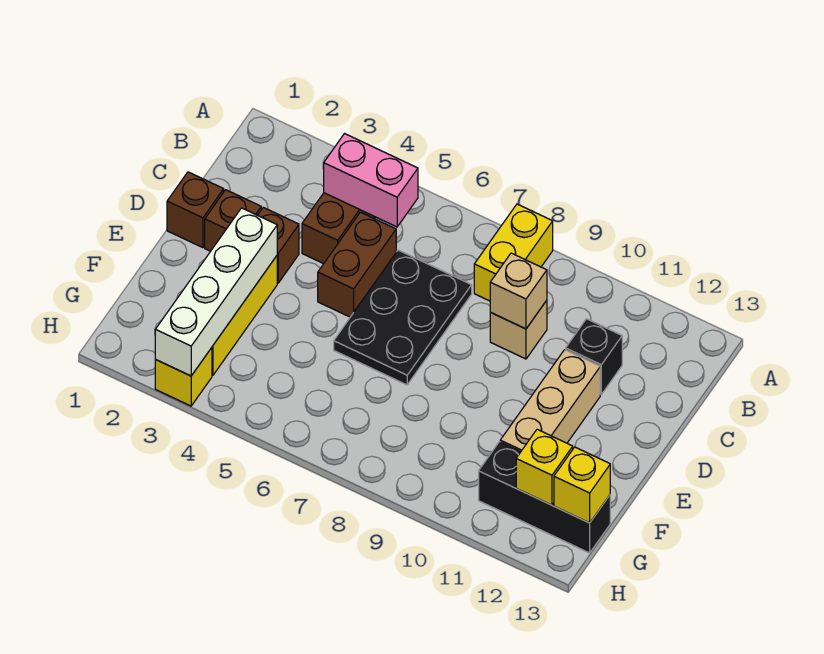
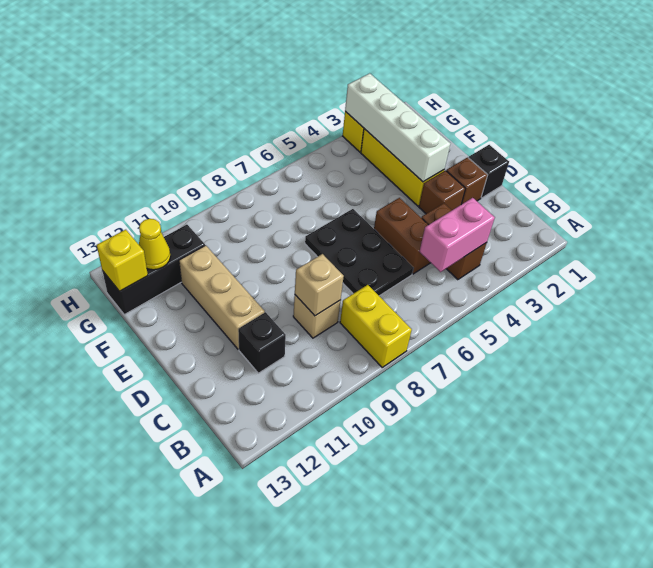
brown brick D1 level 1 -> black brick D1 level 1
yellow brick G12 level 2 -> yellow cone G12 level 2

